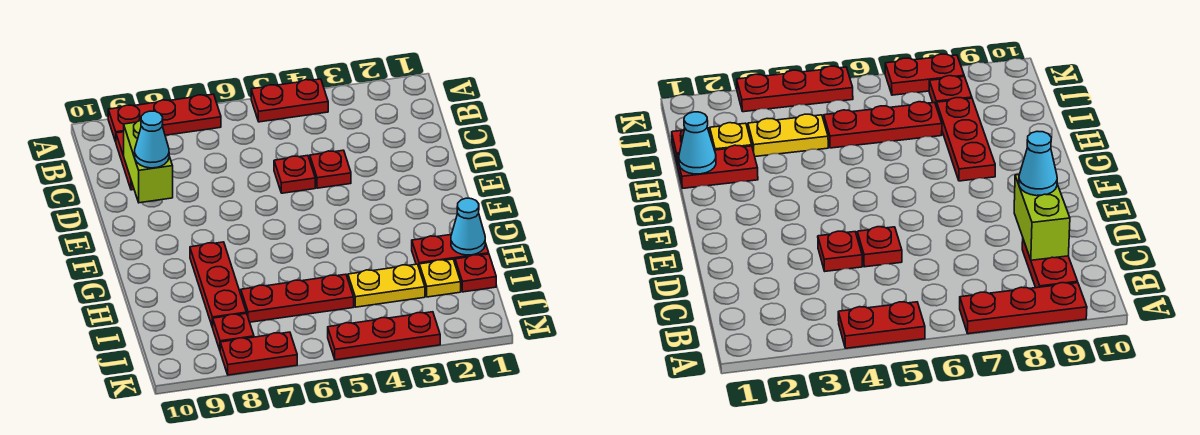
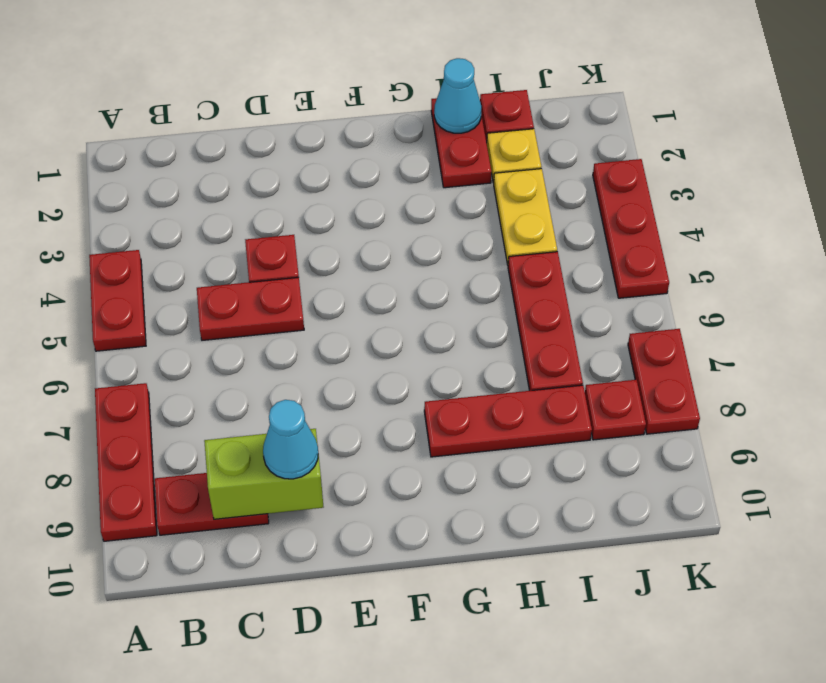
red plate D5 level 1 -> red plate C5:D5 level 1

